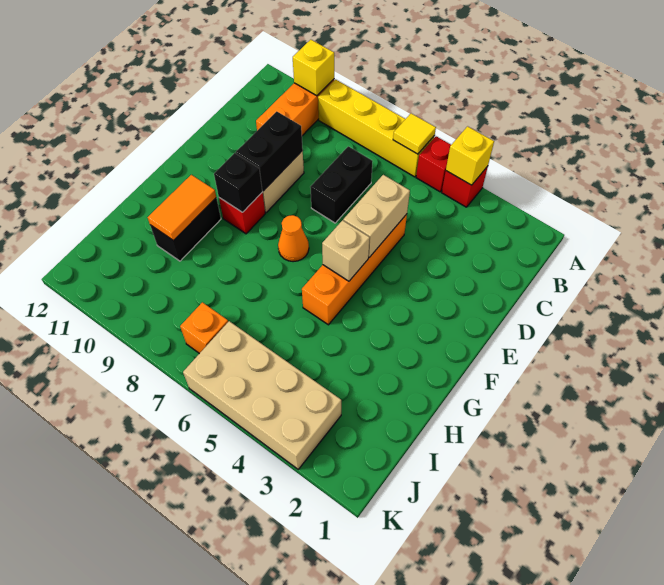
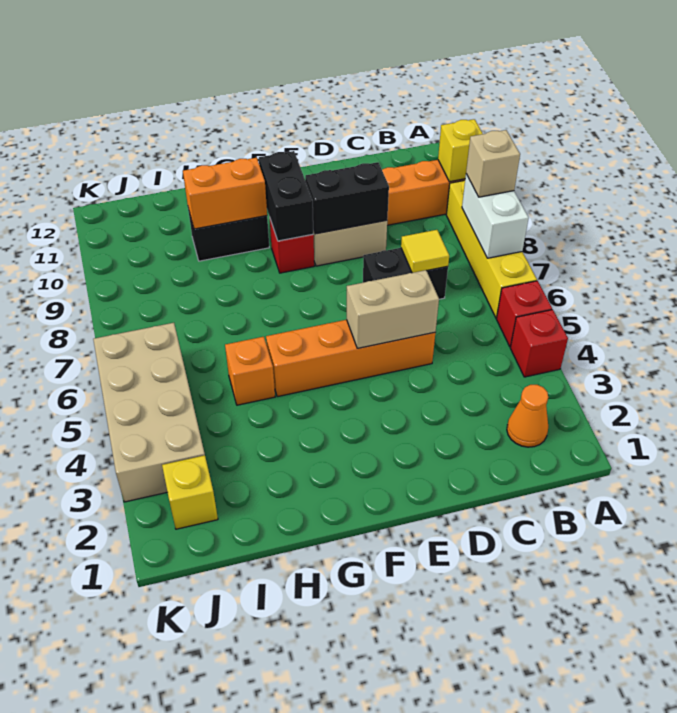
yellow brick A4 level 2 -> yellow brick J2 level 1
yellow tile A6 level 2 -> yellow tile C7 level 2
none -> white brick A7:A8 level 2
tan brick F5 level 2 -> tan brick A8 level 3
orange cone F7 level 1 -> orange cone B2 level 1
black brick F9 level 2 -> black brick F9:F10 level 2
orange tile G10:H10 level 2 -> orange brick G10:H10 level 2
orange brick J7 level 1 -> orange brick H5 level 1

